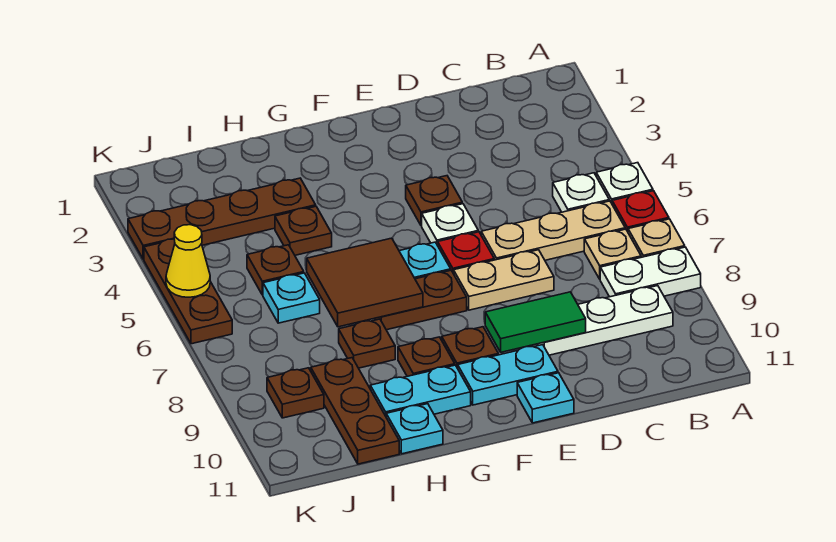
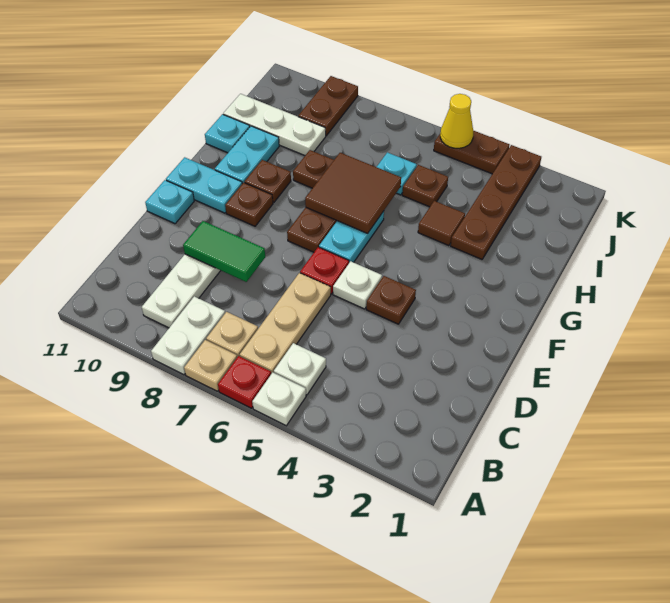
tan plate D7:E7 level 1 -> none
green tile D9:E9 level 2 -> green tile D8:D9 level 2
cyan plate E10:F10 level 1 -> cyan plate F10:F11 level 1
brown plate H4 level 1 -> brown tile H4 level 1
brown plate I9:I11 level 1 -> white plate I9:I11 level 1
brown plate J9 level 1 -> brown plate J9:K9 level 1
brown plate K4:K6 level 1 -> brown plate K4:K5 level 1

